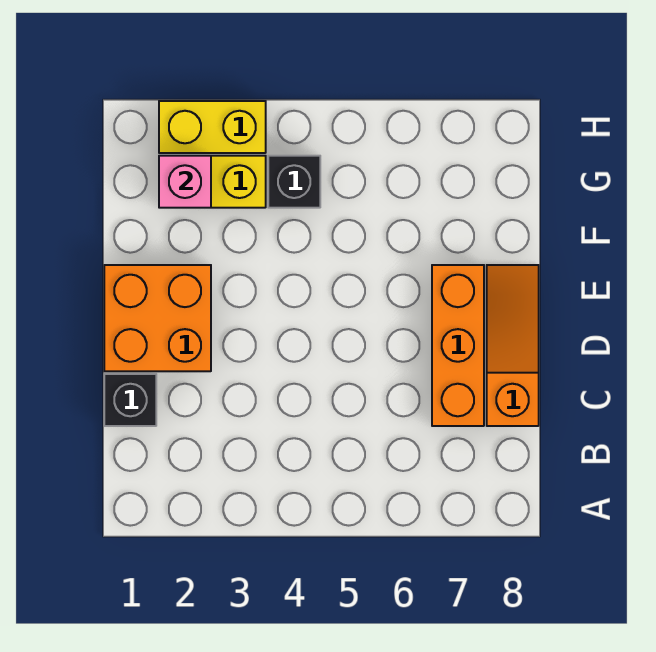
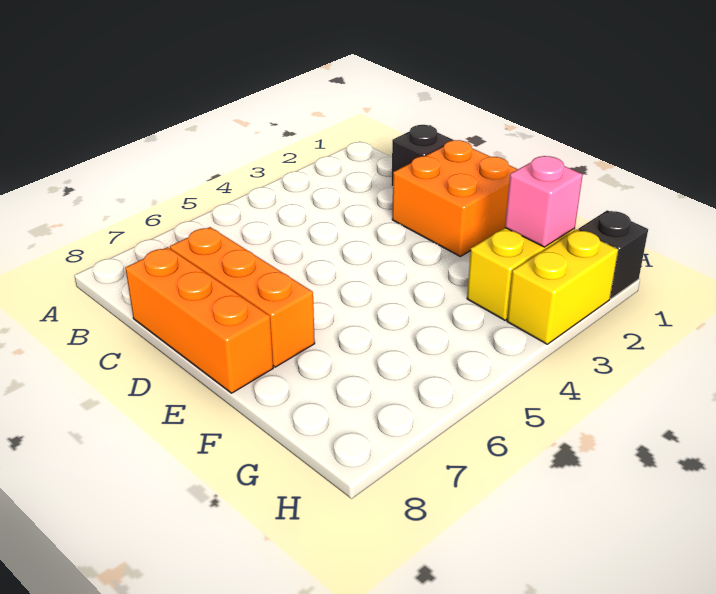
orange slope C8:E8 level 1 top C -> orange brick C8:E8 level 1
black brick G4 level 1 -> black brick H1 level 1

